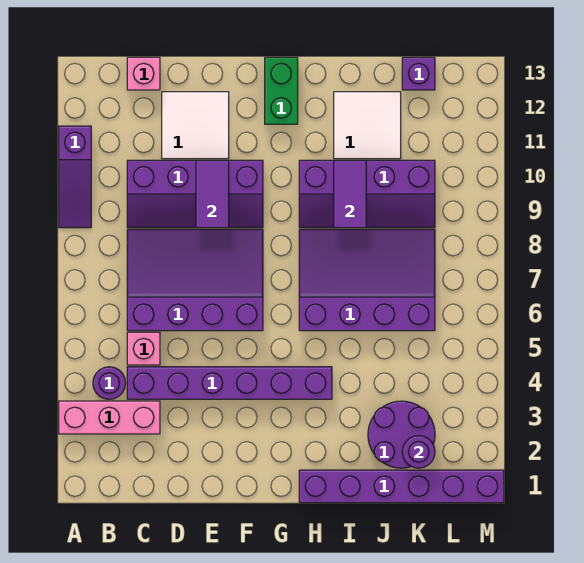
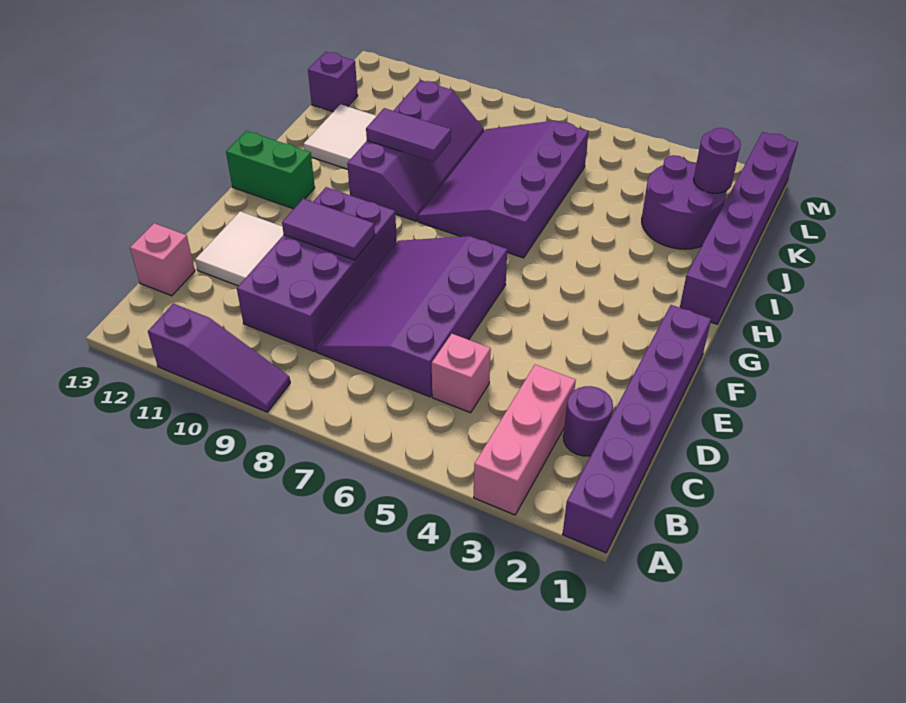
purple round brick B4 level 1 -> purple round brick C2 level 1
purple brick C4:H4 level 1 -> purple brick A1:F1 level 1
purple slope C9:F10 level 1 top 10 -> purple brick C9:F10 level 1

